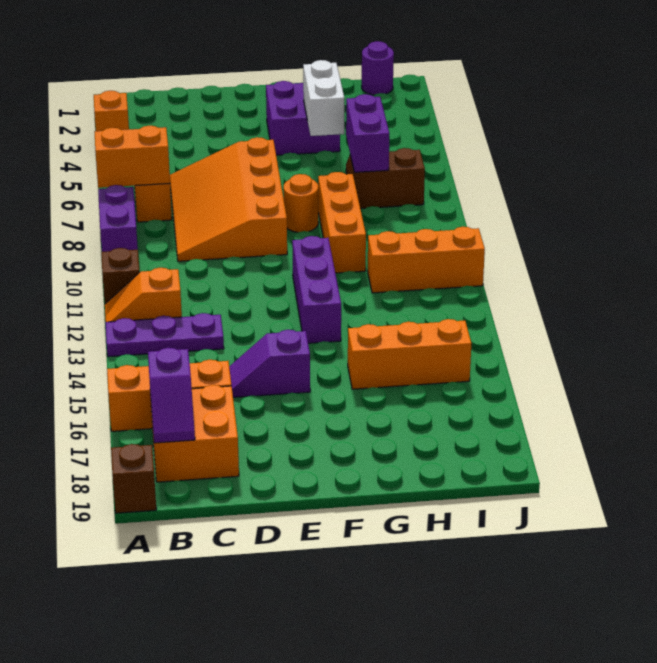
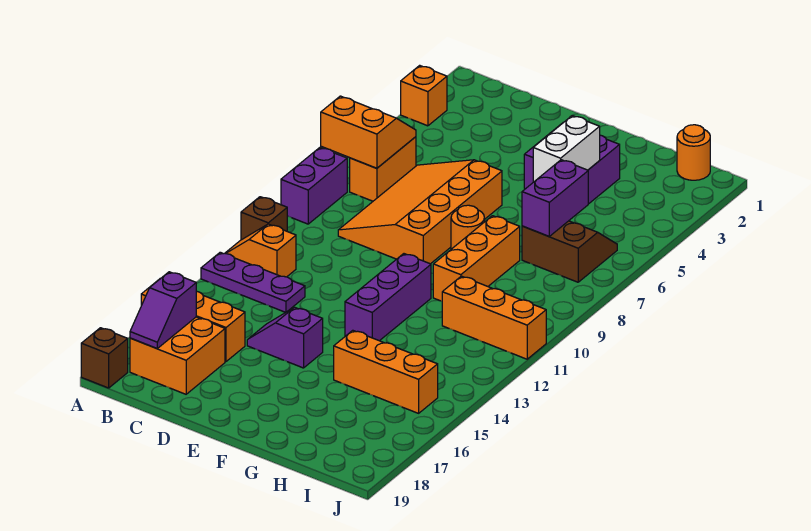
purple round brick I1 level 1 -> orange round brick I1 level 1

